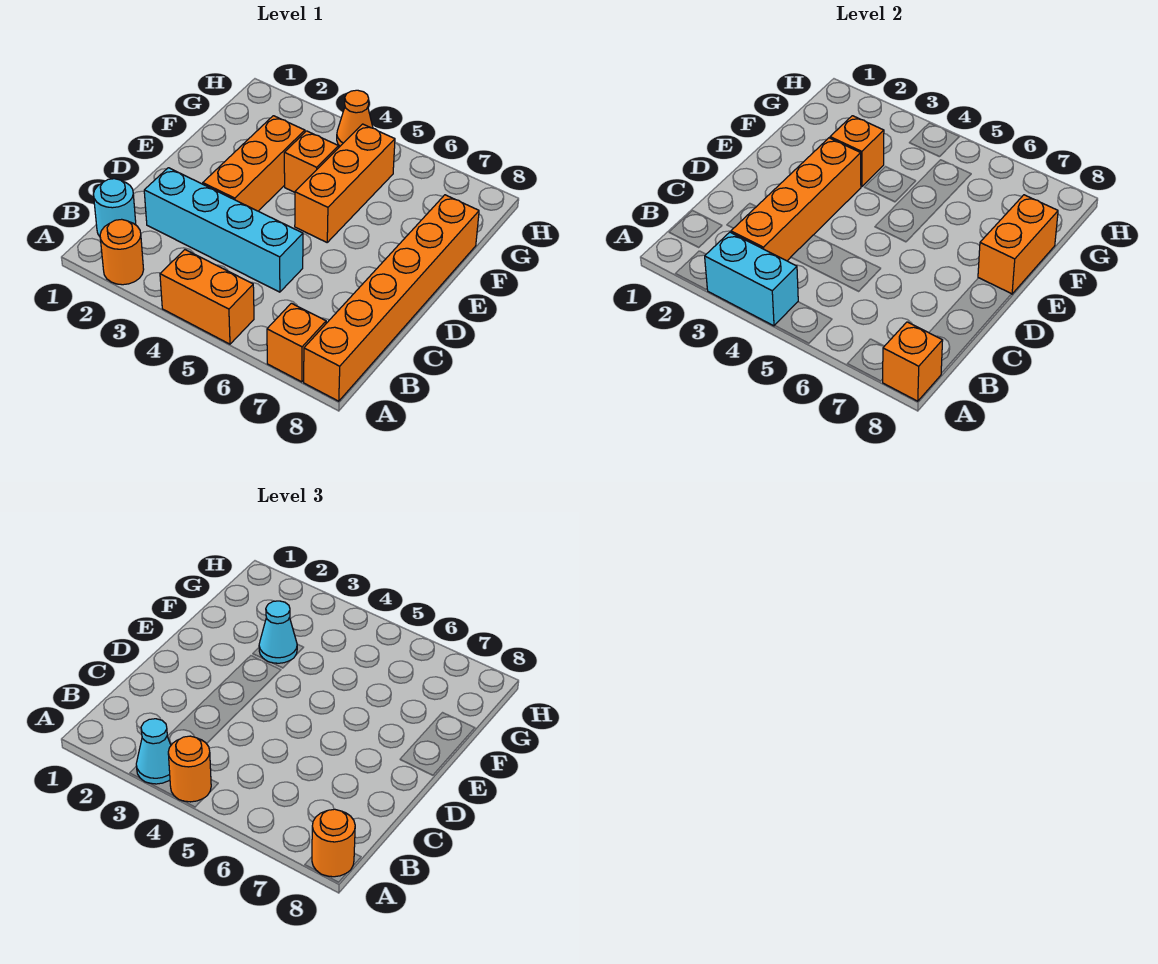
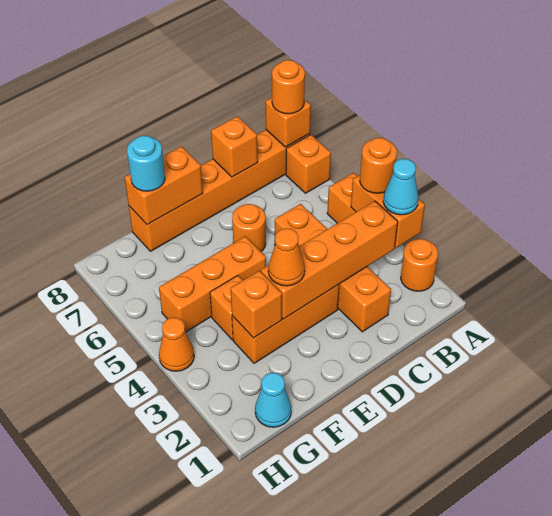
cyan brick A3:A4 level 2 -> orange brick A3:A4 level 2
cyan round brick B1 level 1 -> cyan round brick F8 level 3
cyan brick C2:C5 level 1 -> orange brick C2:C5 level 1
none -> orange brick C8 level 2
none -> orange round brick D6 level 1
none -> orange cone E3 level 3
cyan cone F3 level 3 -> cyan cone G1 level 1

